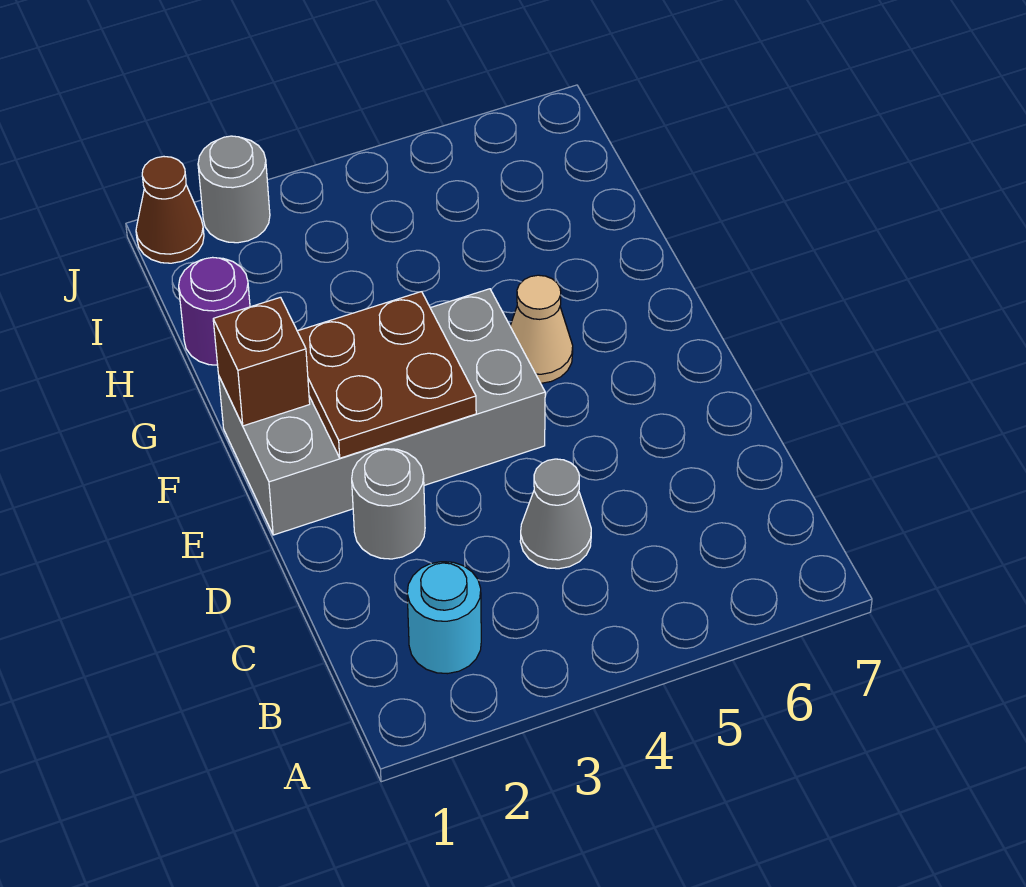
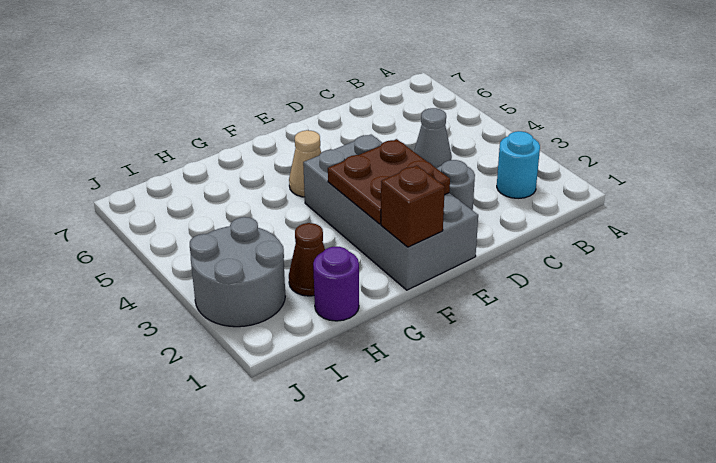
brown cone J1 level 1 -> brown cone H2 level 1
grey round brick J2 level 1 -> grey round brick I2:J3 level 1

